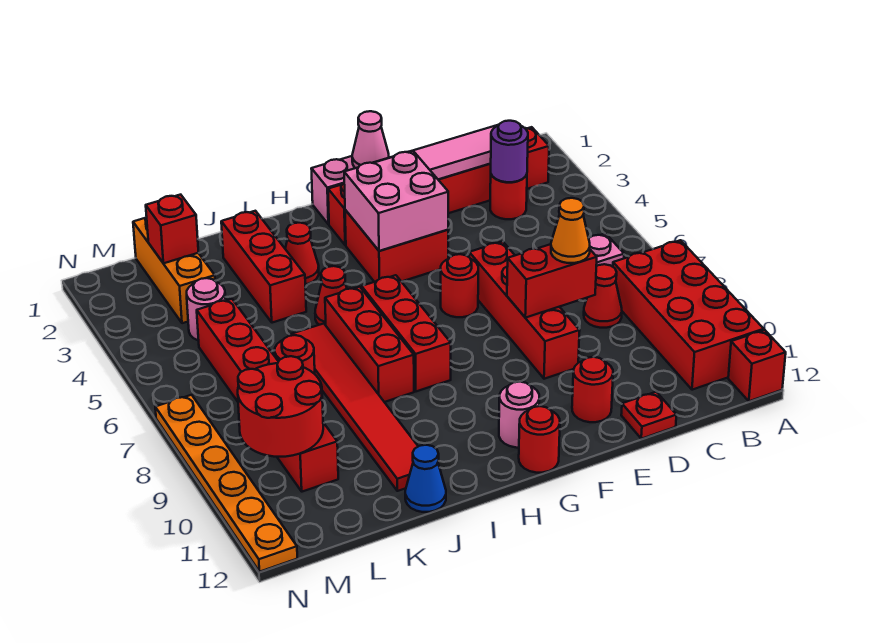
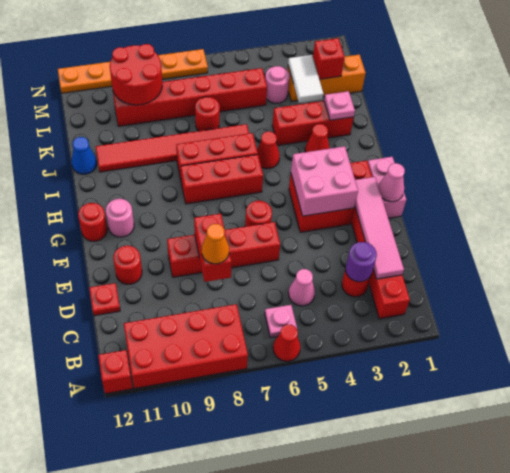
none -> pink cone C5 level 1
red cone C8 level 1 -> red cone A6 level 1
none -> pink plate J2 level 2
none -> white tile K3:L3 level 2

